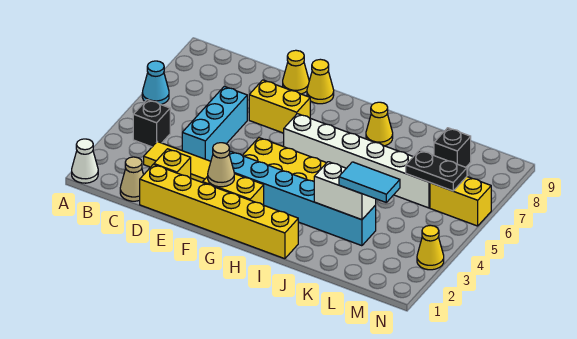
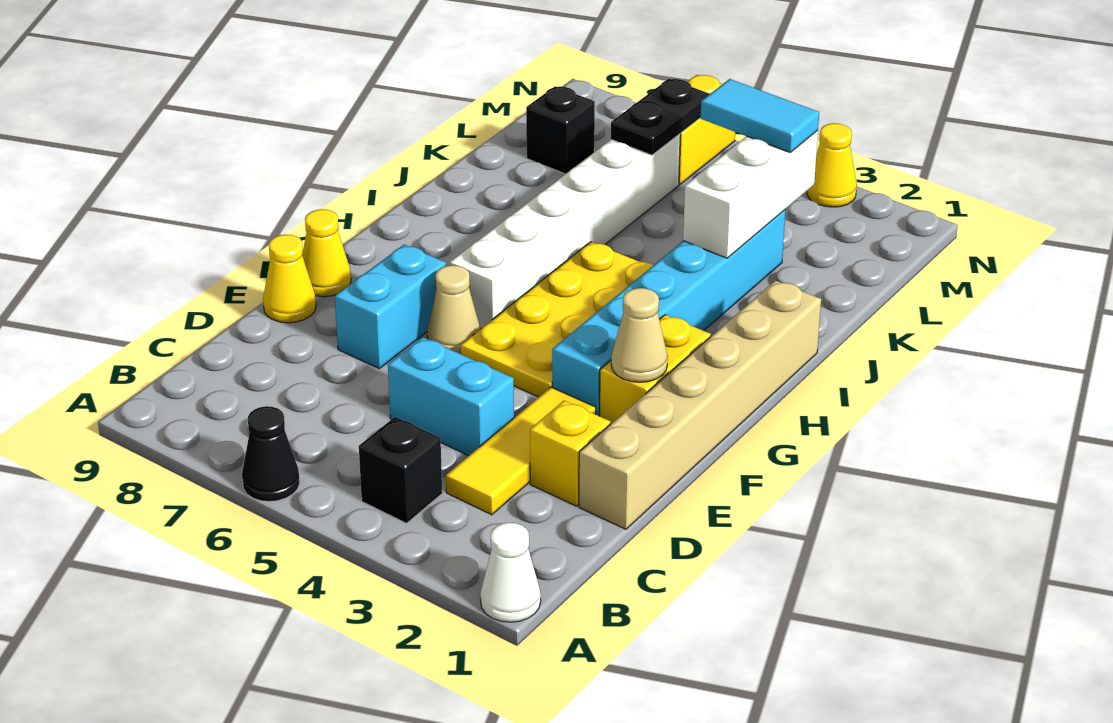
cyan cone A6 level 1 -> black cone A6 level 1
tan cone C1 level 1 -> tan cone F6 level 1
yellow brick D1:I1 level 1 -> tan brick D1:I1 level 1
cyan brick D4:D6 level 1 -> cyan brick D4:D5 level 1
yellow brick E7:F7 level 1 -> cyan brick E7:F7 level 1
yellow cone I8 level 1 -> none
white brick J3:K3 level 2 -> white brick J3:L3 level 2
cyan tile K3:L3 level 3 -> cyan tile L3:L4 level 3

